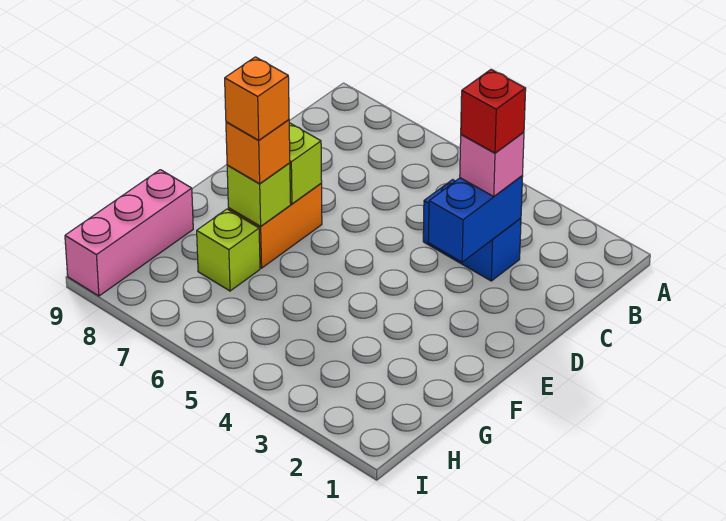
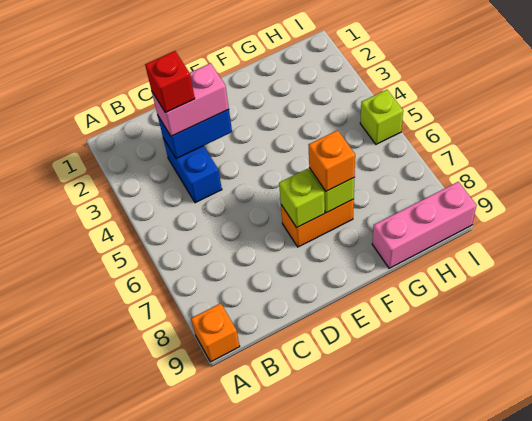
pink brick C3 level 3 -> pink brick C3:D3 level 3
orange brick F7 level 4 -> orange brick A9 level 1
lime brick G7 level 1 -> lime brick I5 level 1

